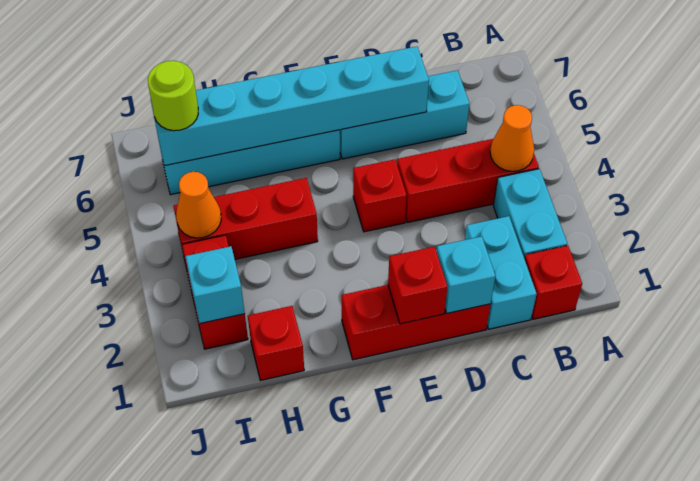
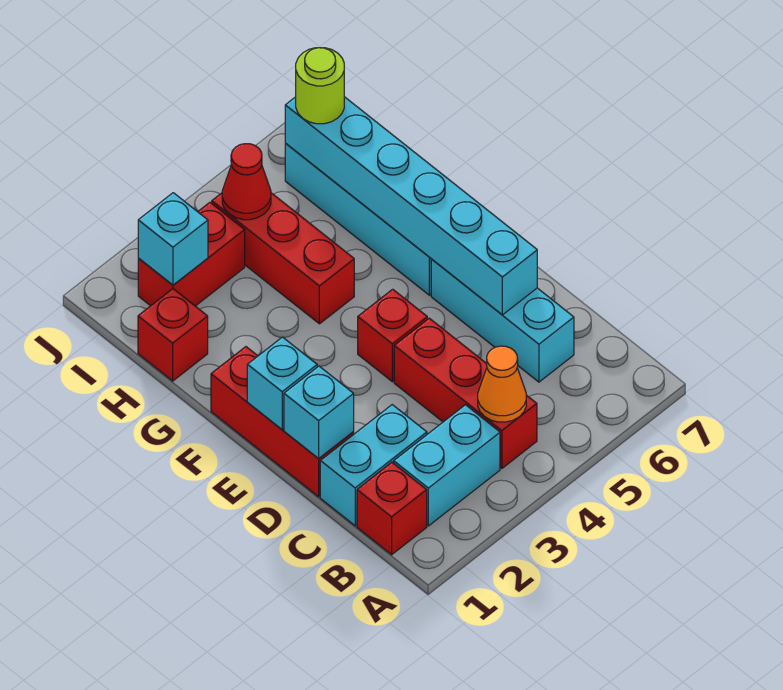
red brick E1 level 2 -> cyan brick E1 level 2
orange cone I4 level 2 -> red cone I4 level 2

